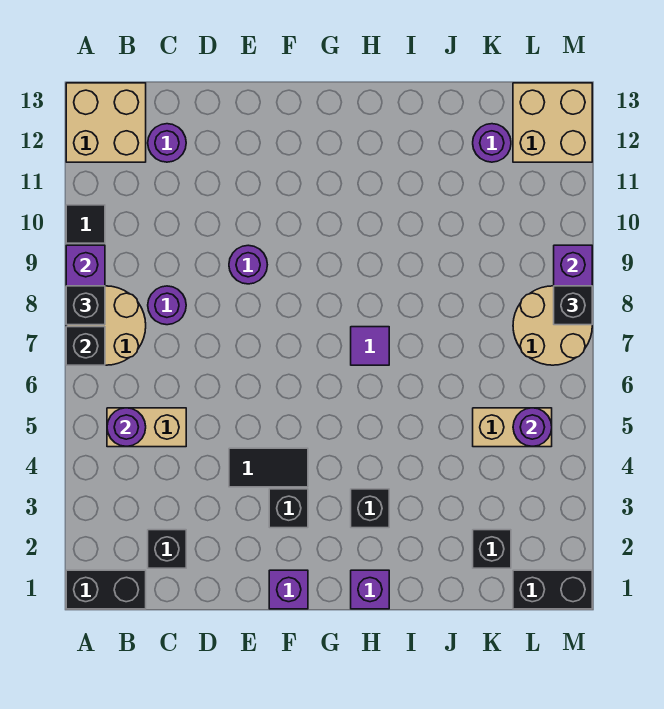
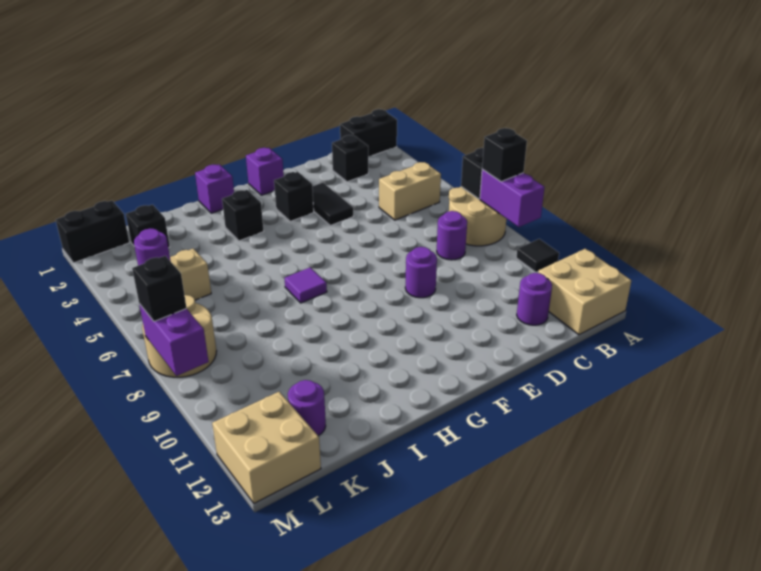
purple round brick B5 level 2 -> none
black tile E4:F4 level 1 -> black tile E3:E4 level 1

